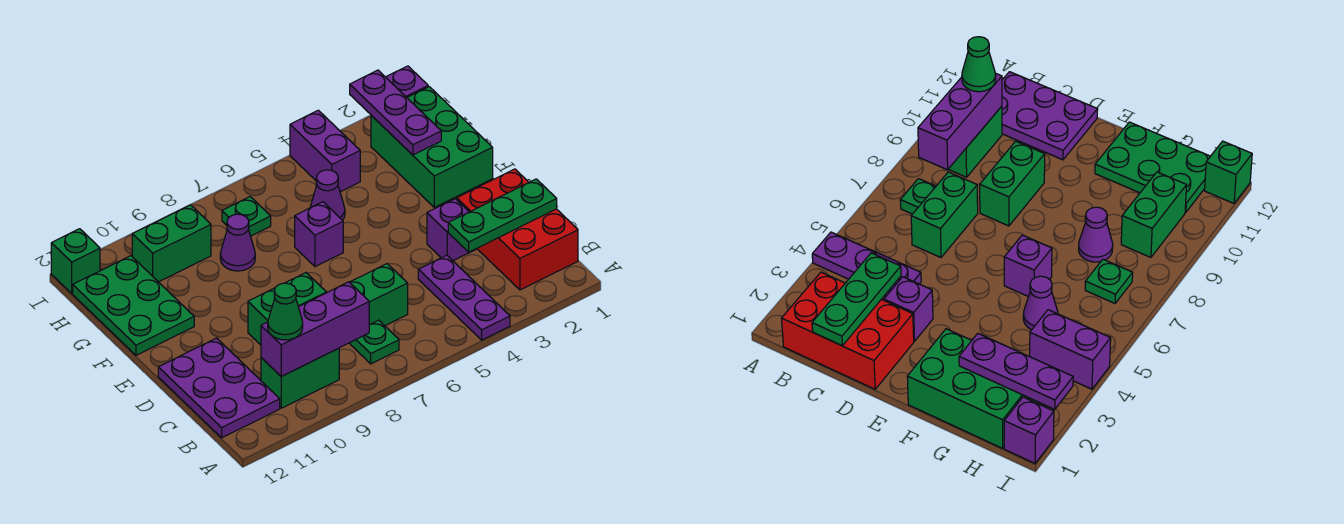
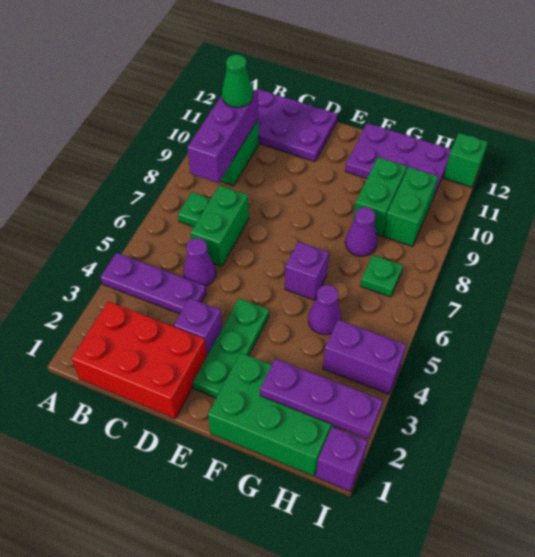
green plate C1:C3 level 2 -> green plate E2:E4 level 1
none -> purple cone C5 level 1
green brick D8:D9 level 1 -> green brick G9:G10 level 1
green plate F11:H12 level 1 -> purple plate F11:H12 level 1

